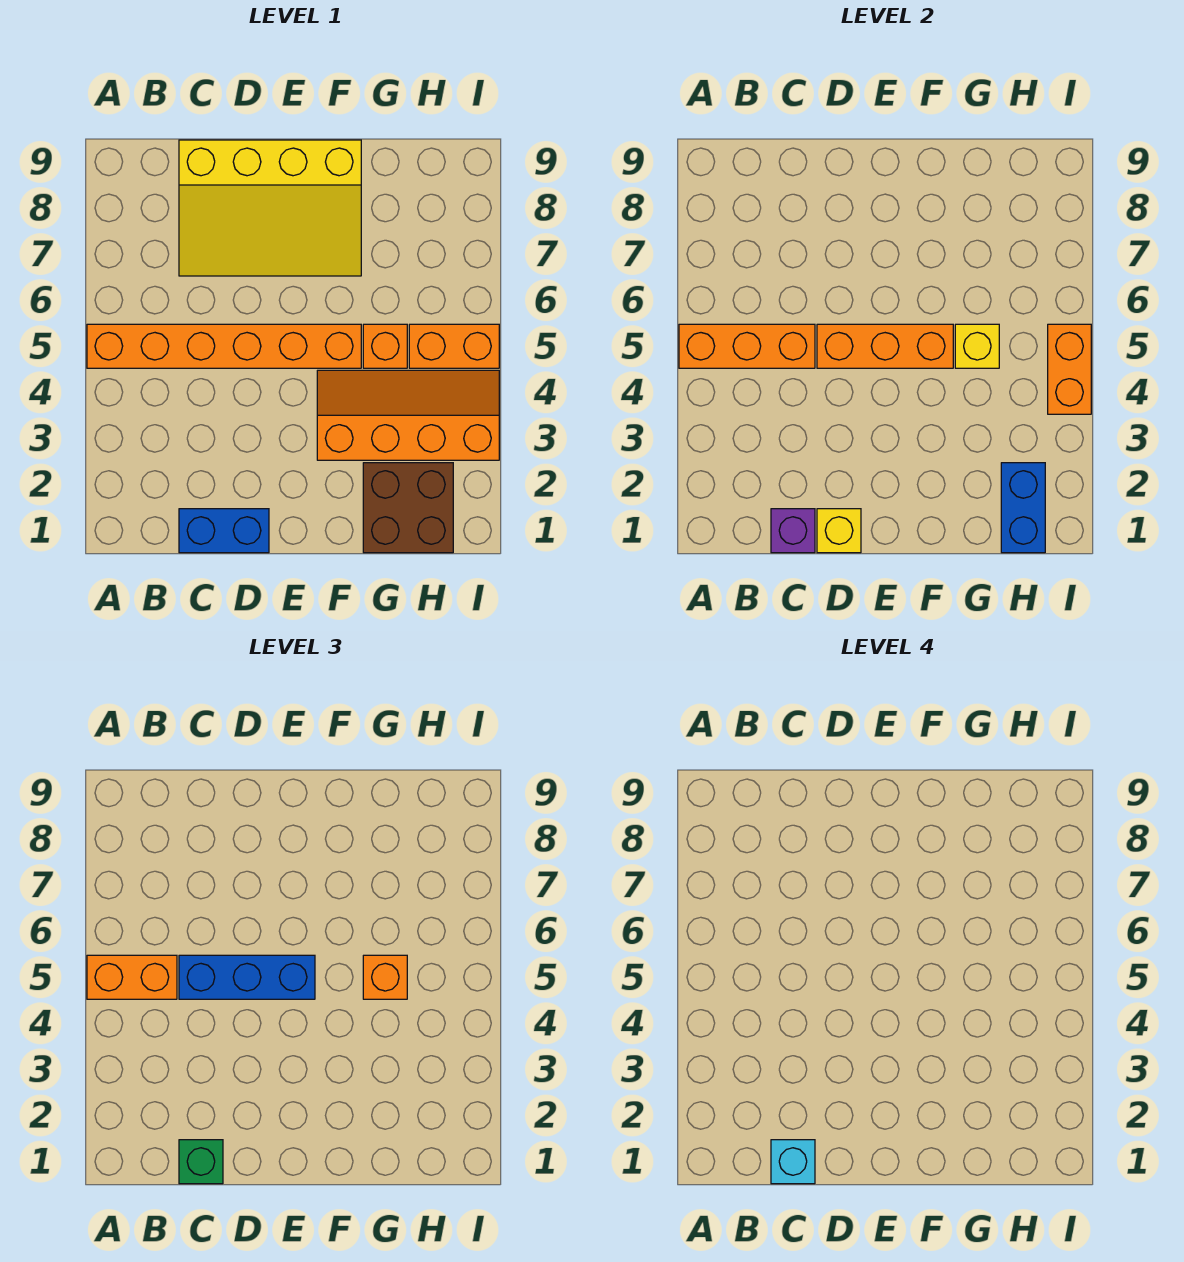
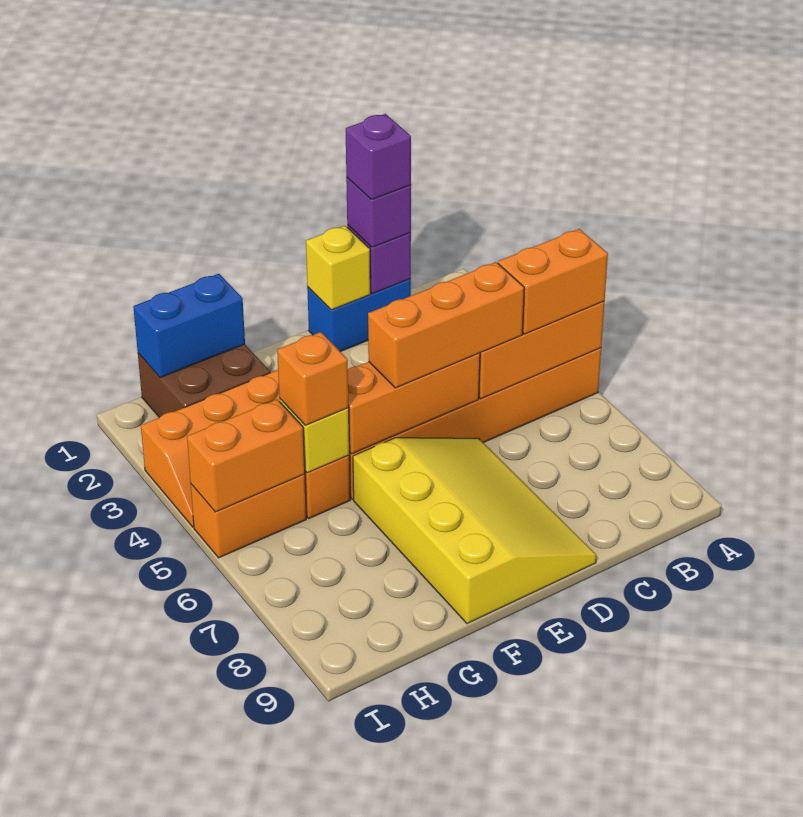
green brick C1 level 3 -> purple brick C1 level 3
cyan brick C1 level 4 -> purple brick C1 level 4
blue brick C5:E5 level 3 -> orange brick C5:E5 level 3
yellow slope C7:F9 level 1 top 9 -> yellow slope D6:F9 level 1 top F
blue brick H1:H2 level 2 -> blue brick G1:H1 level 2
orange brick I4:I5 level 2 -> orange brick H5:I5 level 2

